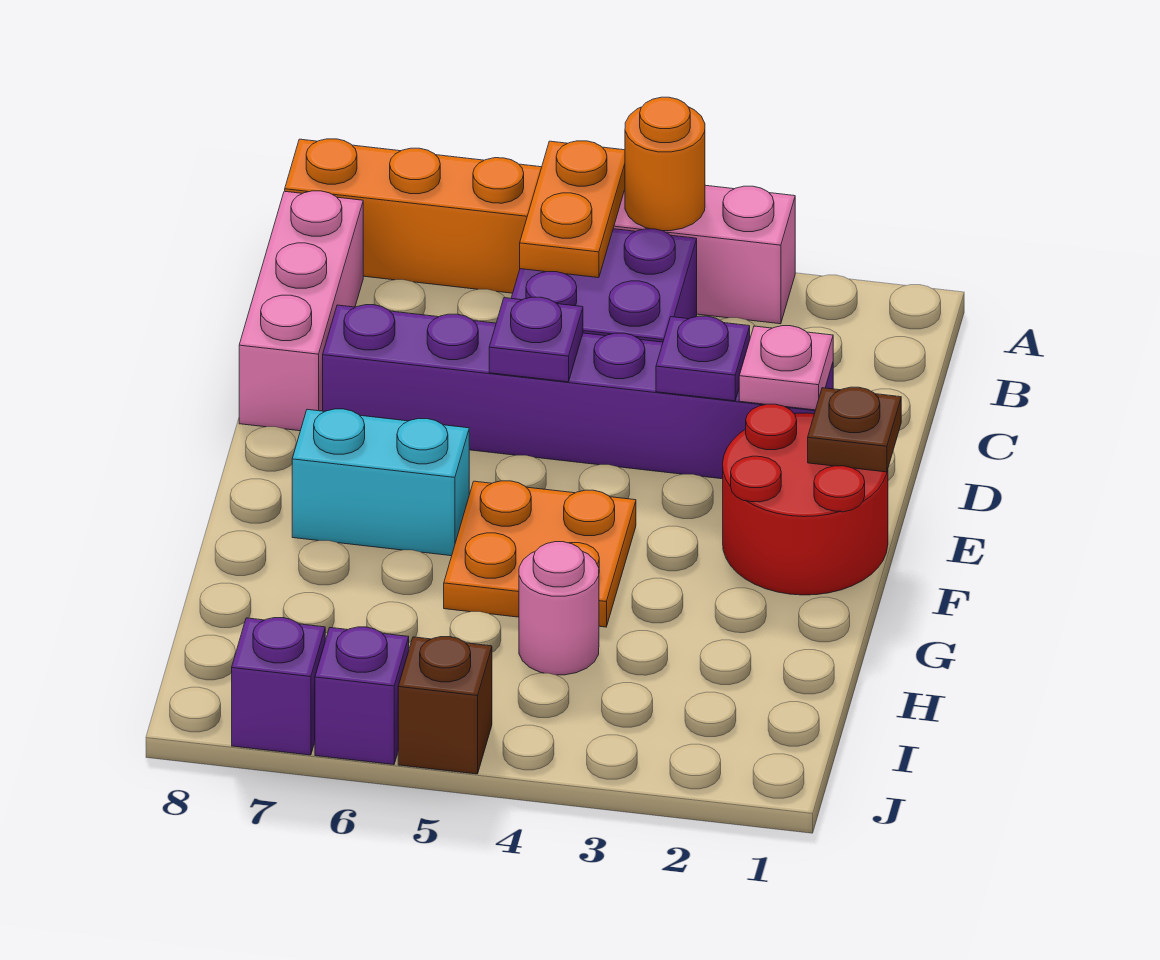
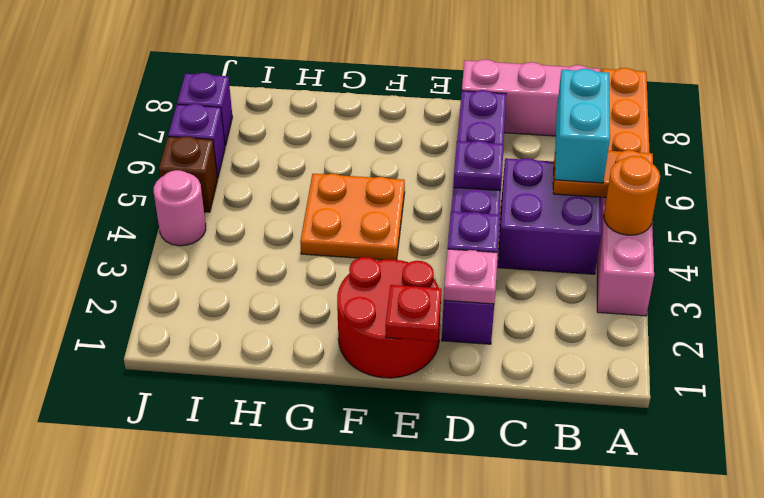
brown plate E1 level 2 -> red plate E1 level 2
cyan brick F6:F7 level 1 -> cyan brick B5:B6 level 3
pink round brick H4 level 1 -> pink round brick J4 level 1

